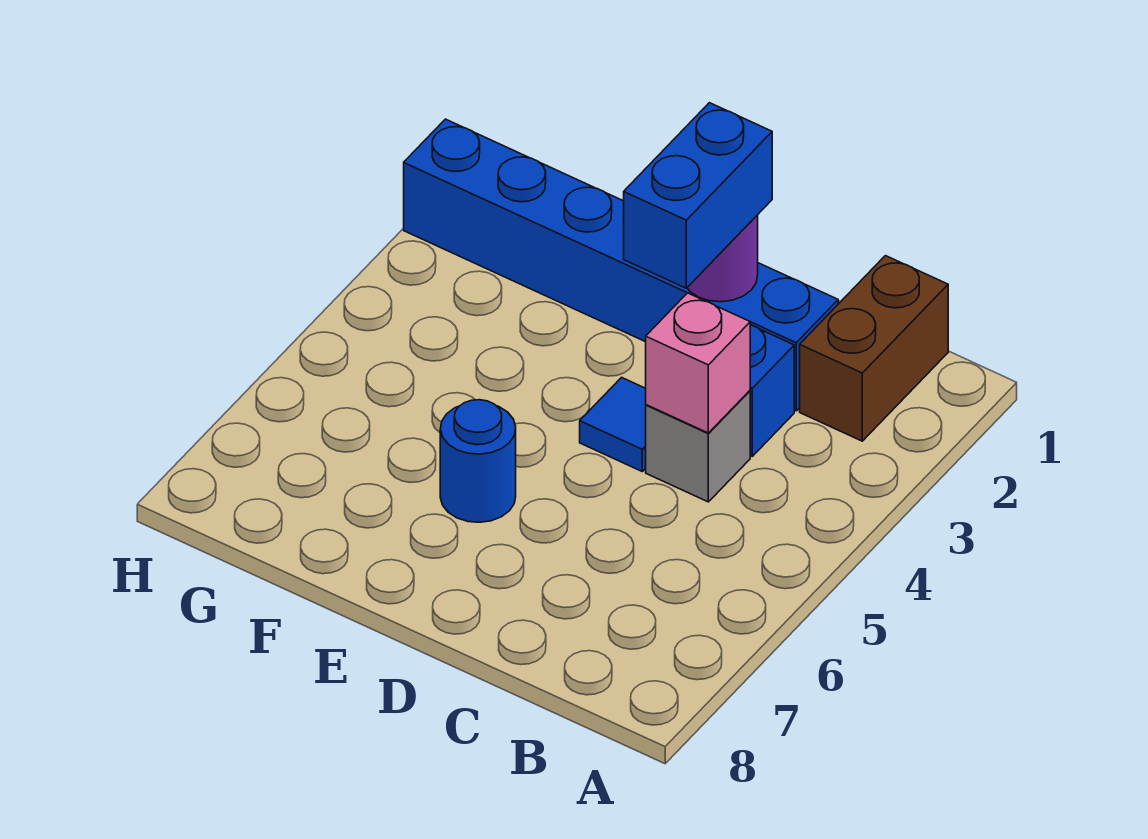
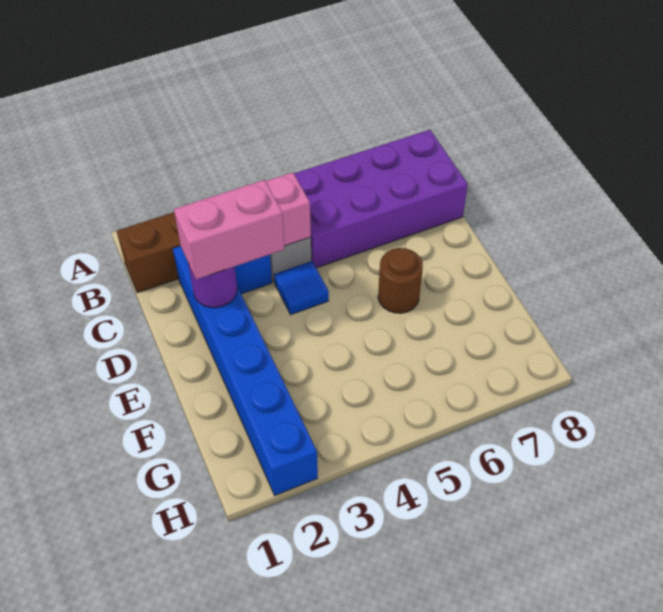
none -> purple brick B5:C8 level 1
blue brick D2:D3 level 3 -> pink brick D2:D3 level 3
blue round brick E6 level 1 -> brown round brick E6 level 1

